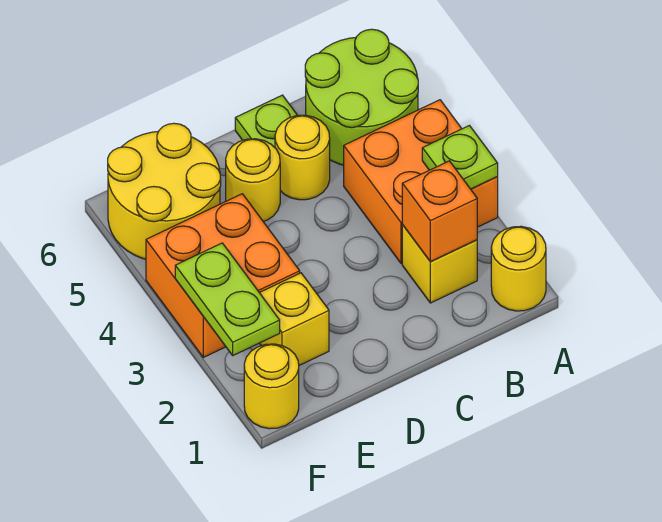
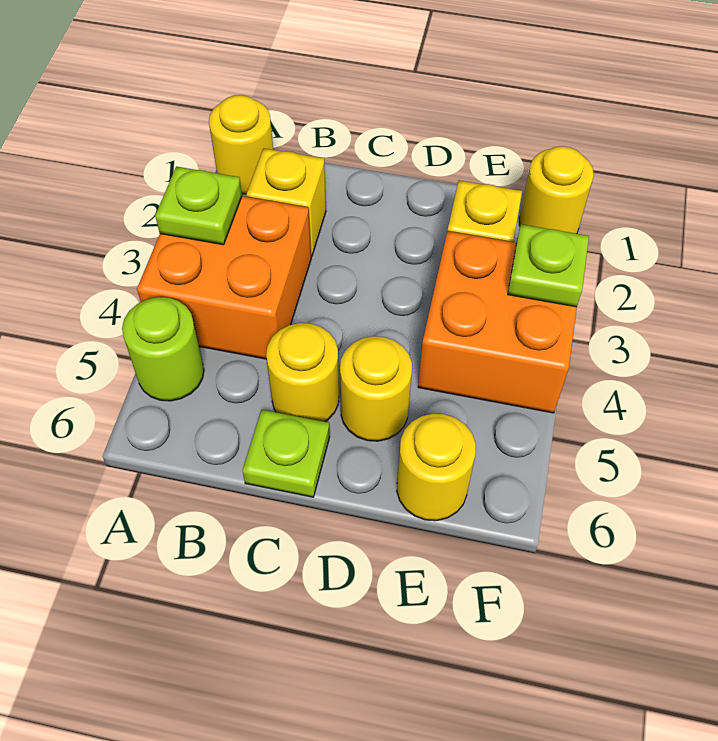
lime round brick A5:B6 level 1 -> lime round brick A5 level 1
orange brick B2 level 2 -> none
yellow round brick E5:F6 level 1 -> yellow round brick E6 level 1
lime plate F2:F3 level 2 -> lime plate F3 level 2

